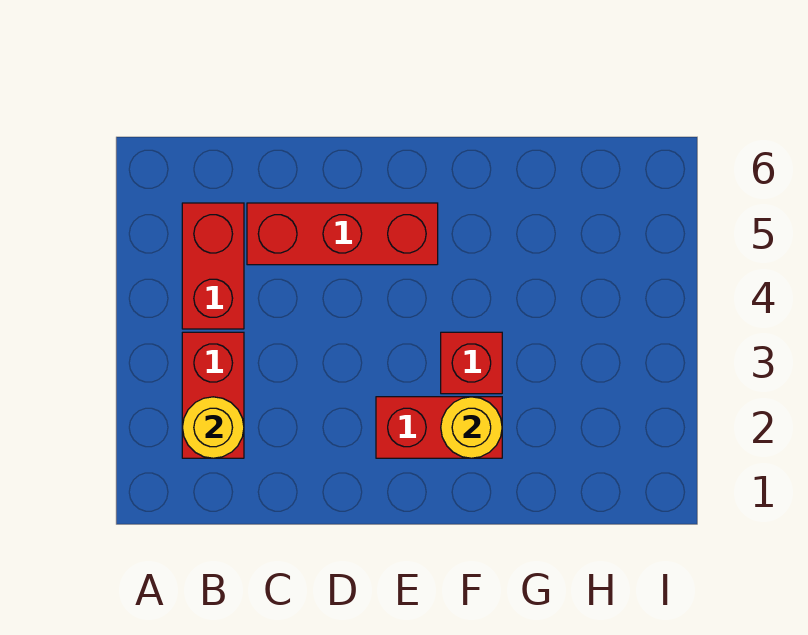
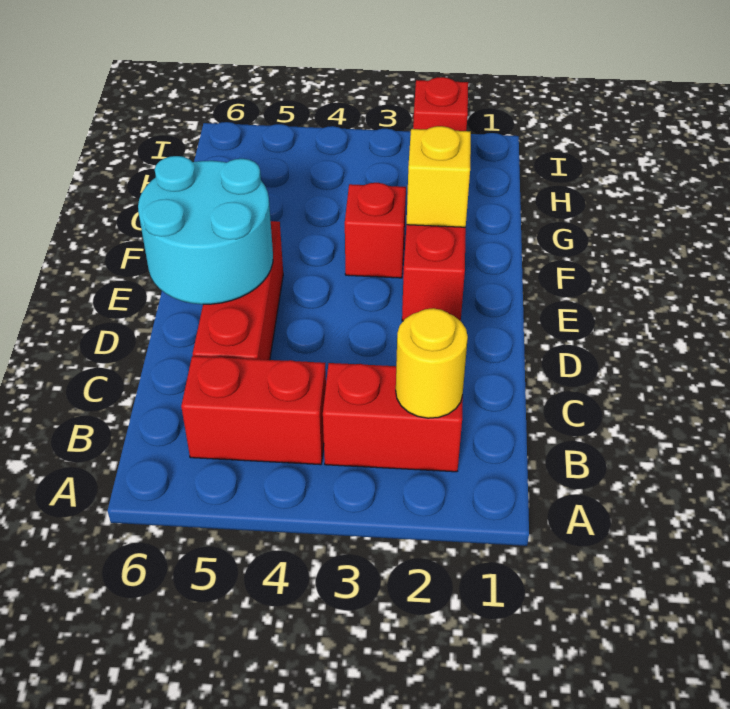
none -> cyan round brick D5:E6 level 2
yellow round brick F2 level 2 -> yellow brick F2 level 2
none -> red brick I2 level 1

